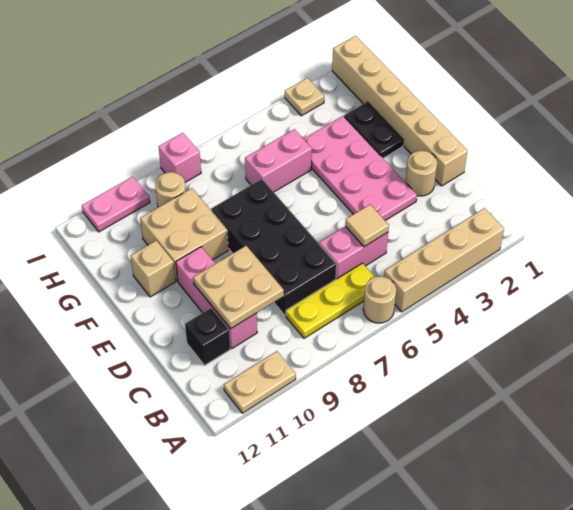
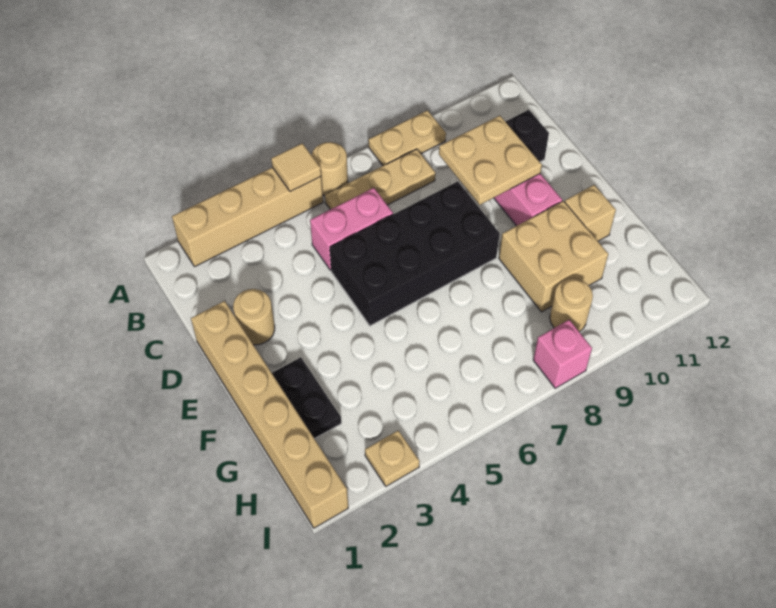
tan plate A10:A11 level 1 -> tan plate A8:A9 level 1
yellow plate B6:B8 level 1 -> tan plate B6:B8 level 1
tan tile C5 level 2 -> tan tile A5 level 2
black brick C7:F8 level 1 -> black brick D5:E8 level 1
pink plate D3:G4 level 1 -> none
pink brick G5:G6 level 1 -> none
pink plate I10:I11 level 1 -> none

